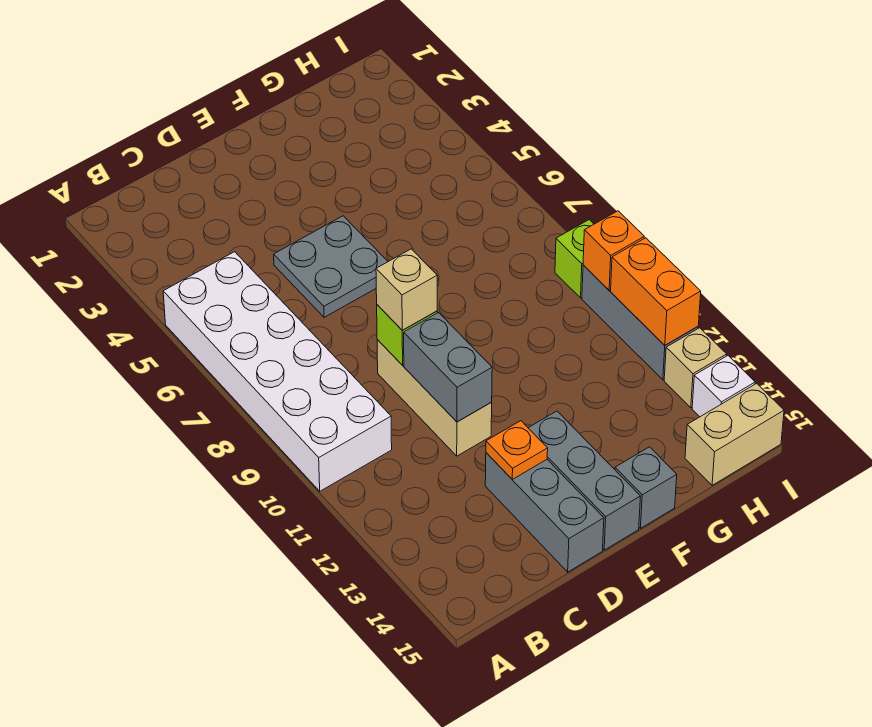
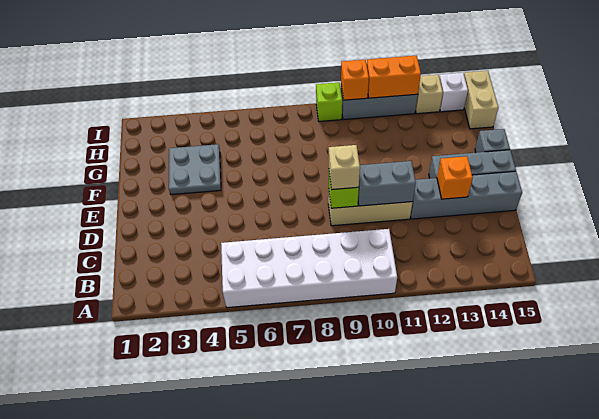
grey plate D5:E6 level 1 -> grey plate F3:G4 level 1
grey brick D13:D15 level 1 -> grey brick D12:D15 level 1
orange plate D13 level 2 -> orange brick D13 level 2

